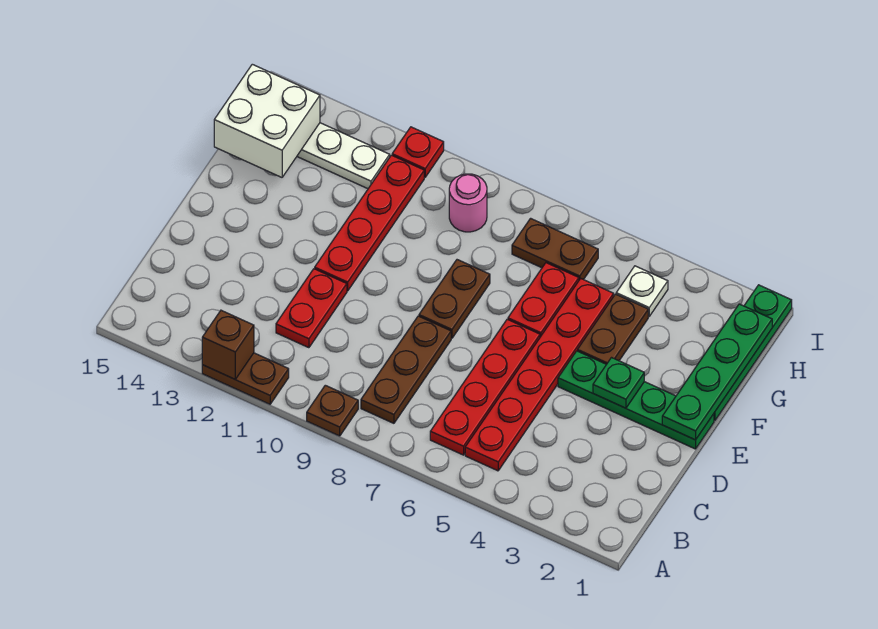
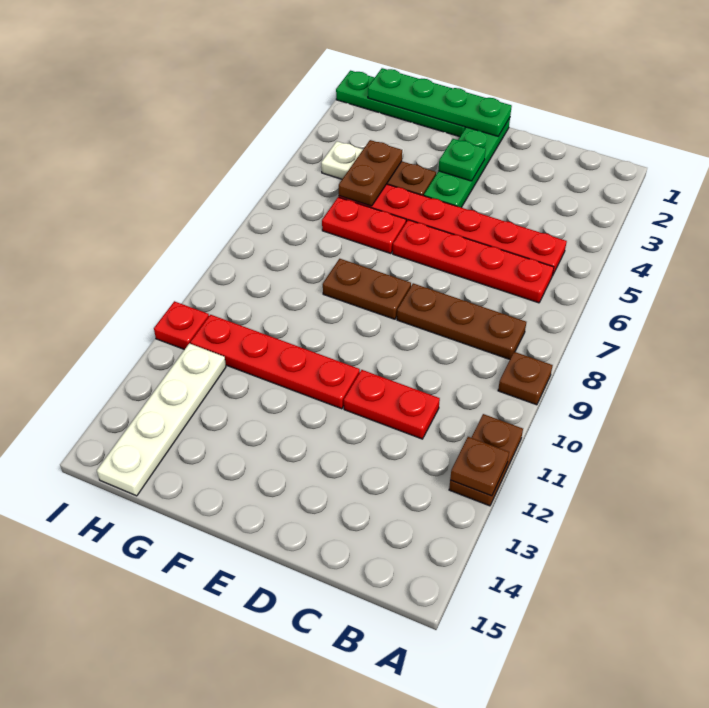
brown brick A12 level 2 -> brown plate A12 level 2
white brick G14:H15 level 2 -> none
brown plate H6:H7 level 1 -> brown plate G4:G5 level 2
pink round brick H9 level 1 -> none

